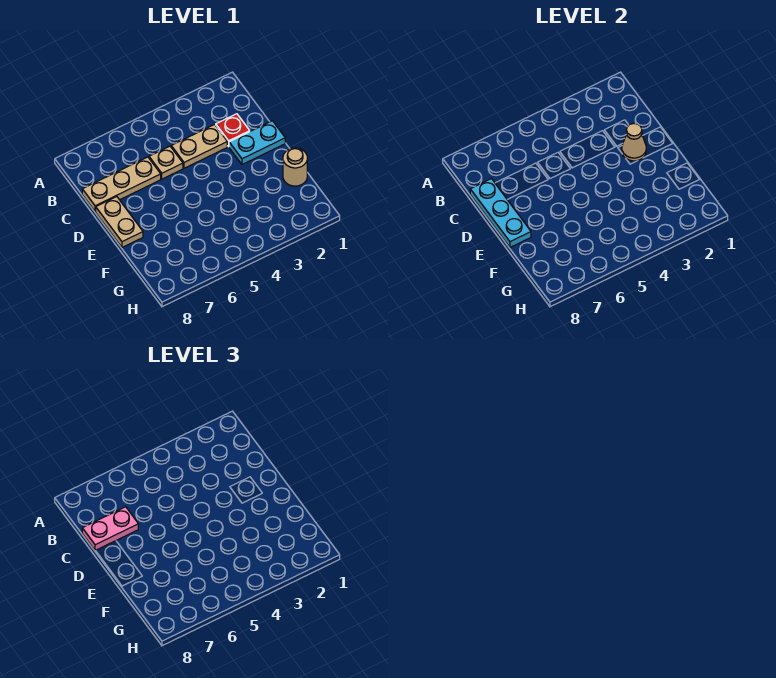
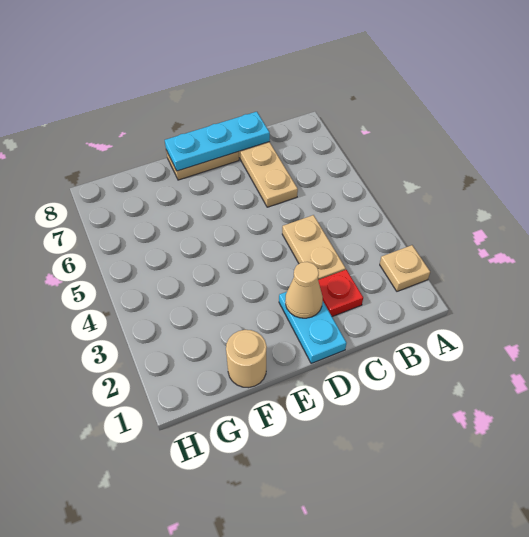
tan plate C5 level 1 -> tan plate A2 level 1
pink plate C7:C8 level 3 -> none

